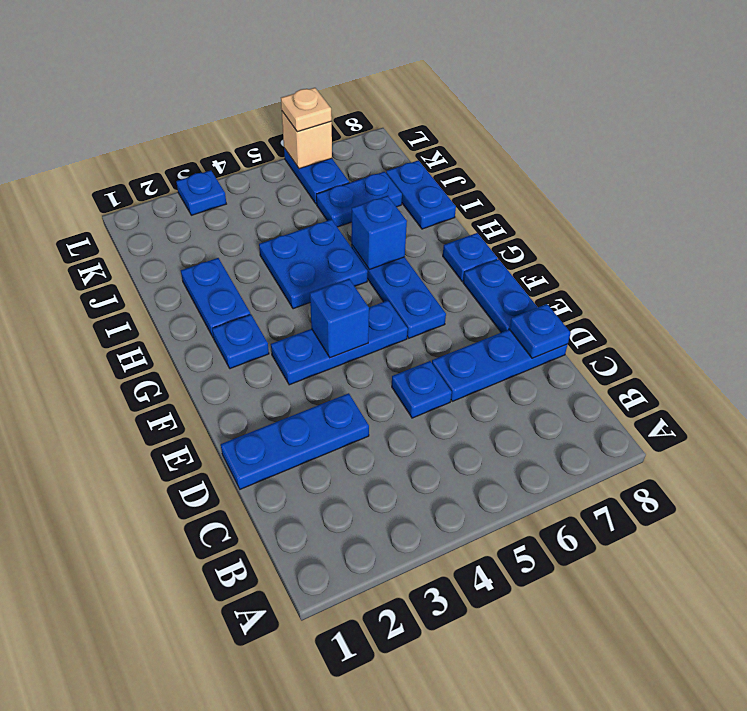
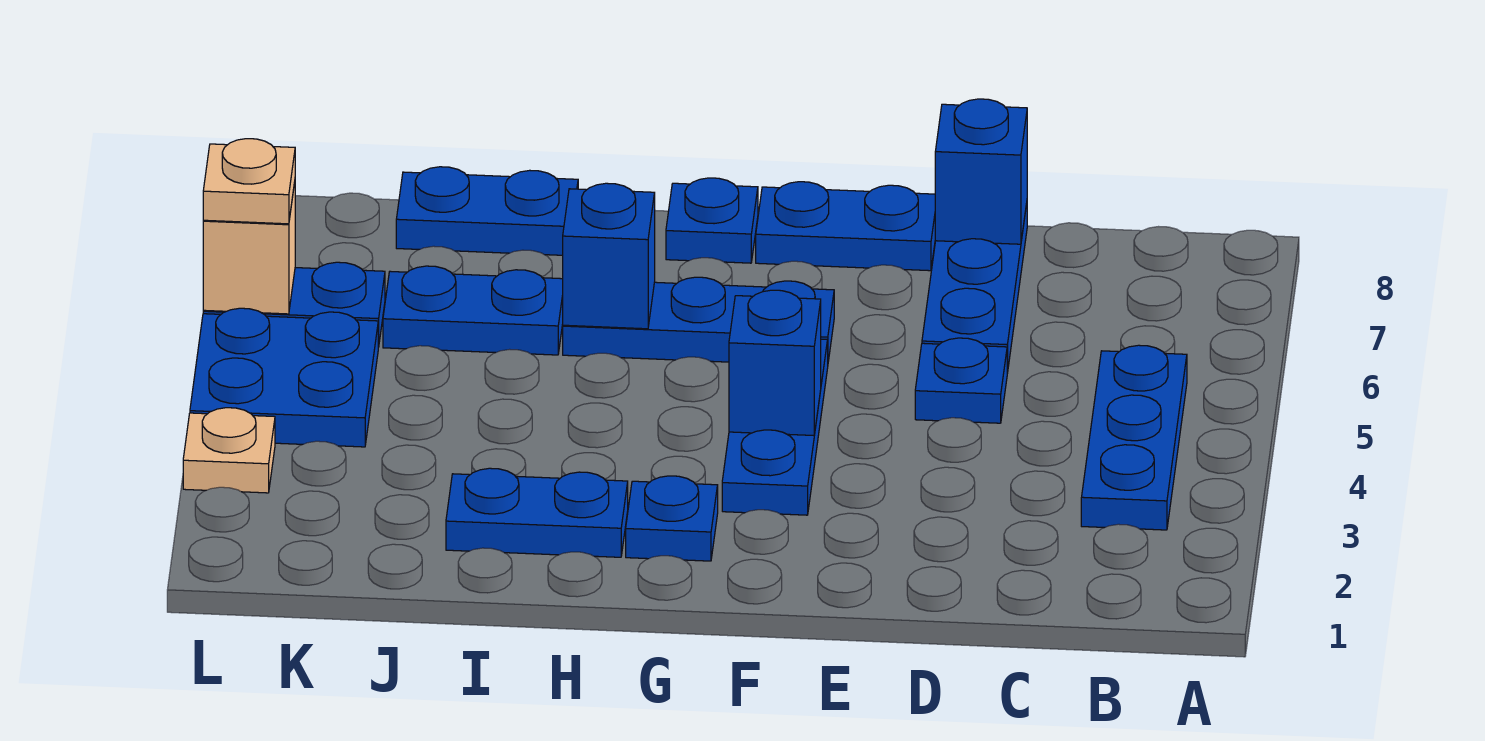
blue plate D1:D3 level 1 -> blue plate B3:B5 level 1
blue plate D8 level 2 -> blue brick D8 level 2
blue plate H4:I5 level 1 -> blue plate K4:L5 level 1
blue plate J6:J7 level 1 -> blue plate I6:J6 level 1
blue plate L3 level 1 -> tan plate L3 level 1

